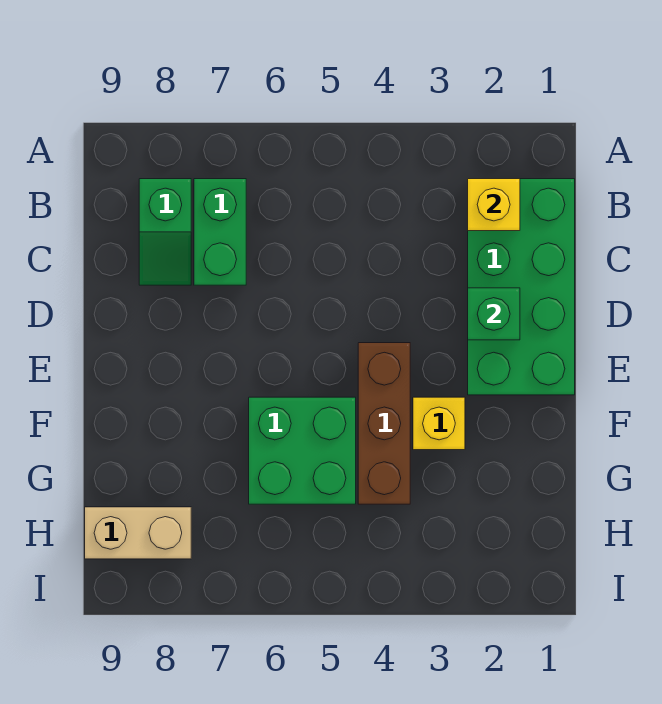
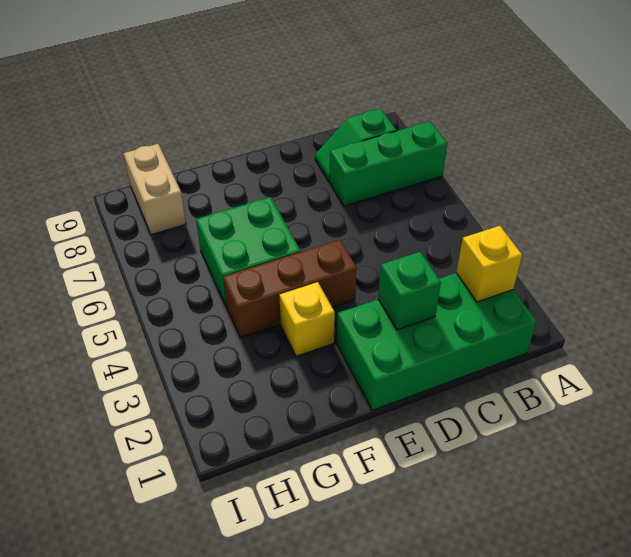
green brick B7:C7 level 1 -> green brick A7:C7 level 1

